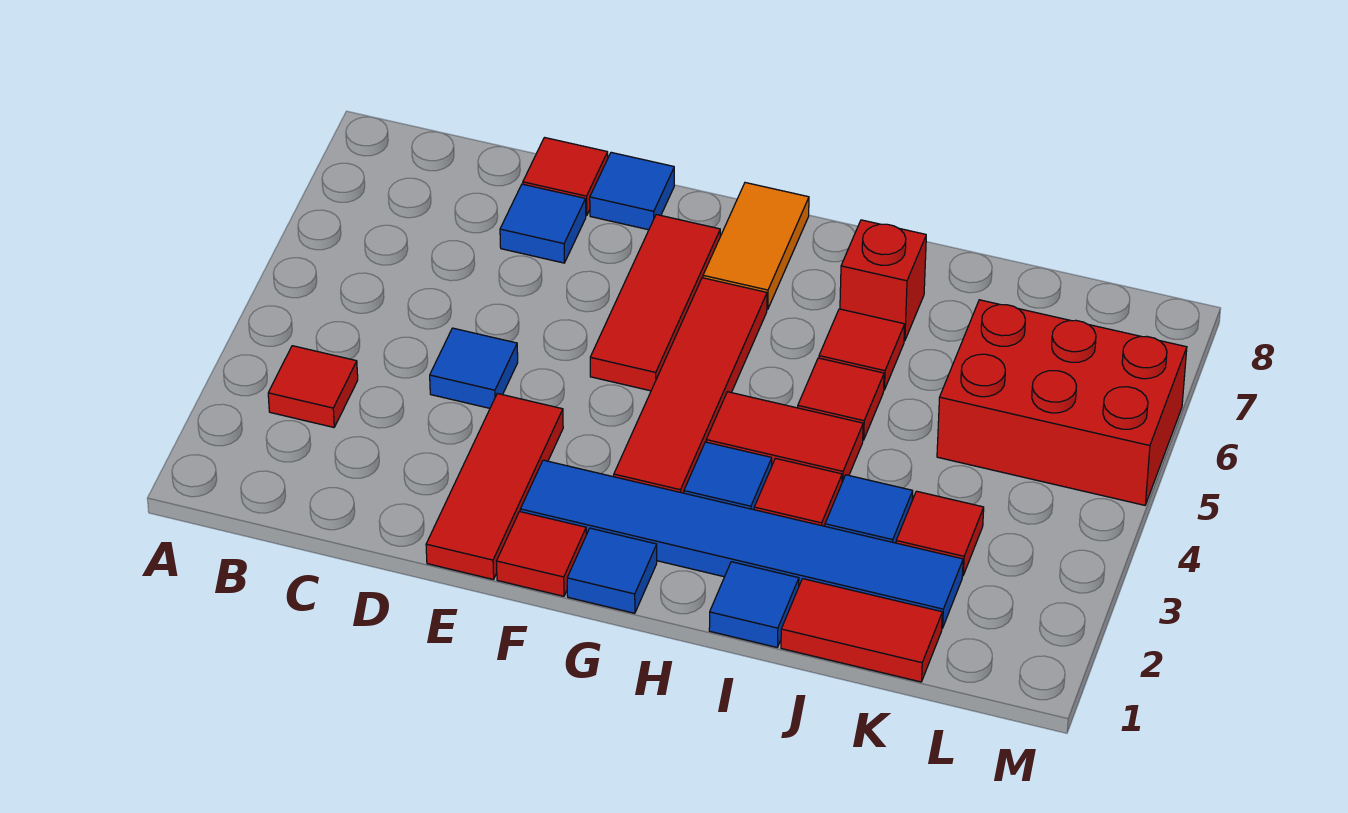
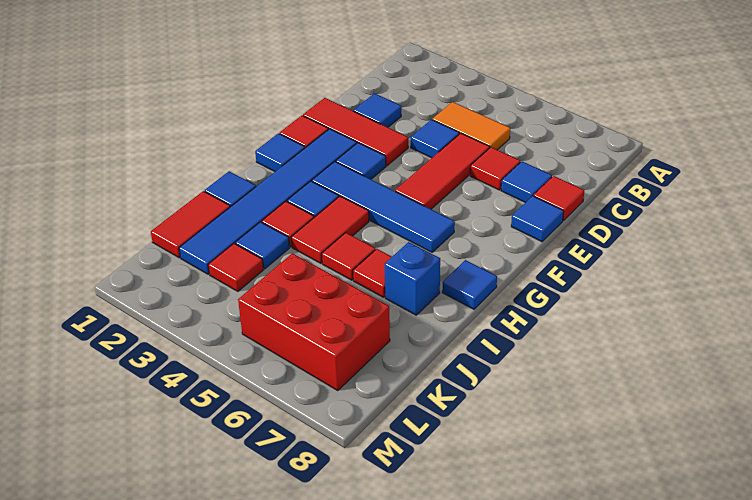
red tile B3 level 1 -> red tile D6 level 1
none -> blue tile D2 level 1
none -> blue tile F3 level 1
red tile F5:F7 level 1 -> red tile D5:F5 level 1
red tile G3:G6 level 1 -> blue tile G3:G6 level 1
orange tile G7:G8 level 1 -> orange tile C4:C5 level 1
none -> blue tile H8 level 1
red brick I7 level 1 -> blue brick I7 level 1
red brick K5:M6 level 1 -> red brick K5:L7 level 1

